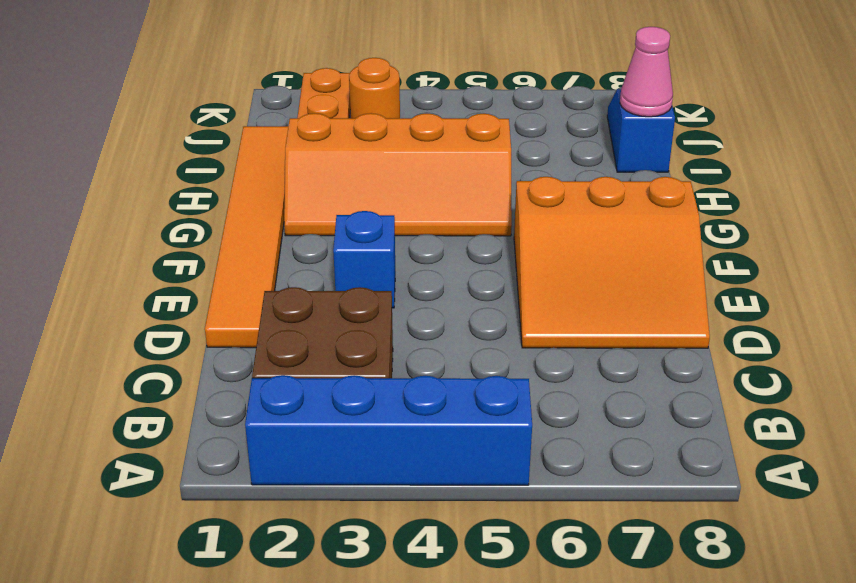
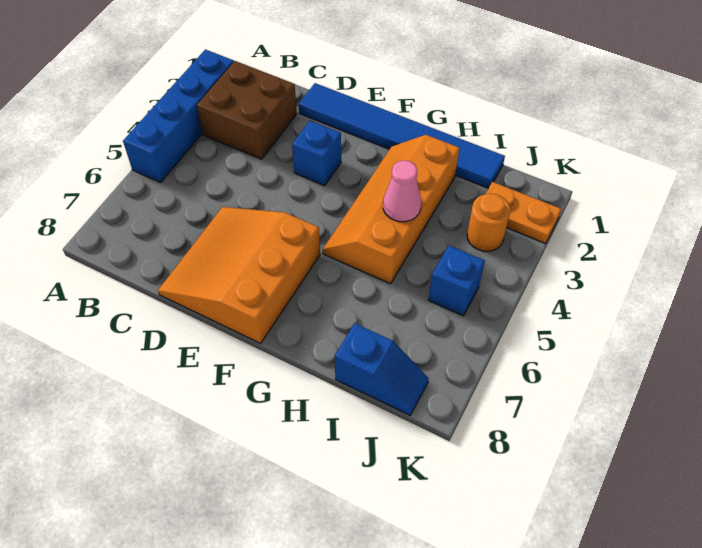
orange tile D1:I1 level 1 -> blue tile D1:I1 level 1
pink cone I8 level 2 -> pink cone H4 level 2
none -> blue brick J5 level 1

